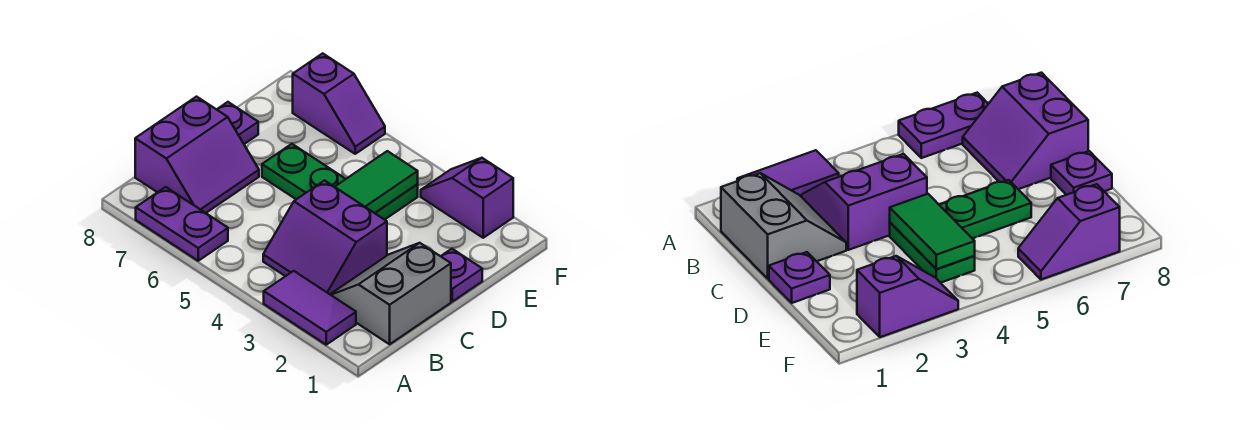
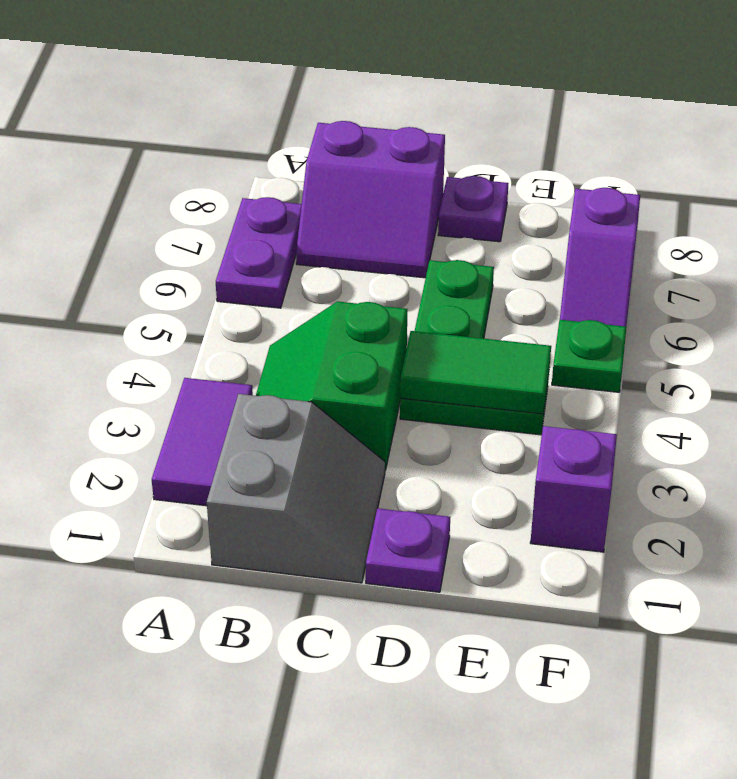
grey slope B1:C2 level 1 top 1 -> grey slope B1:C2 level 1 top B
purple slope B3:C4 level 1 top C -> green slope B3:C4 level 1 top C
none -> green plate F5 level 1

